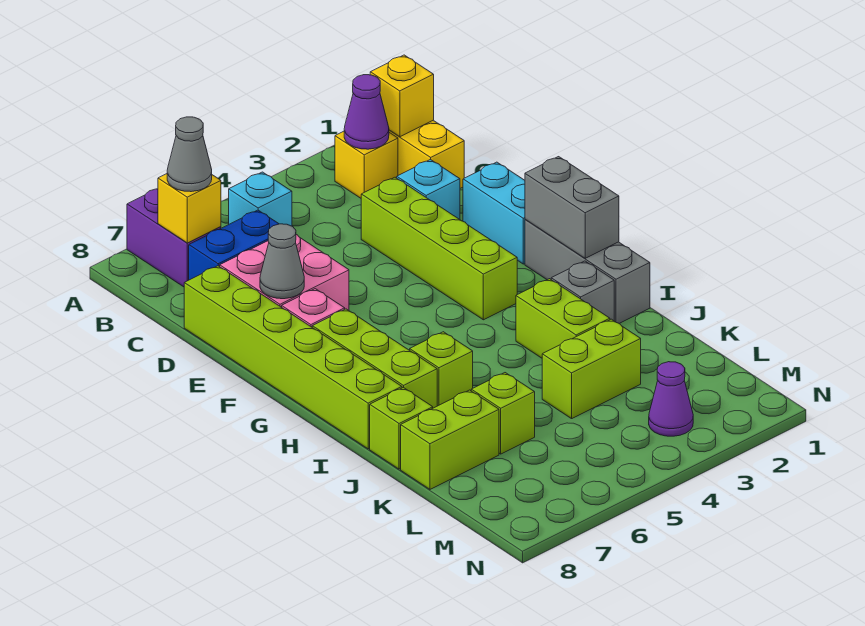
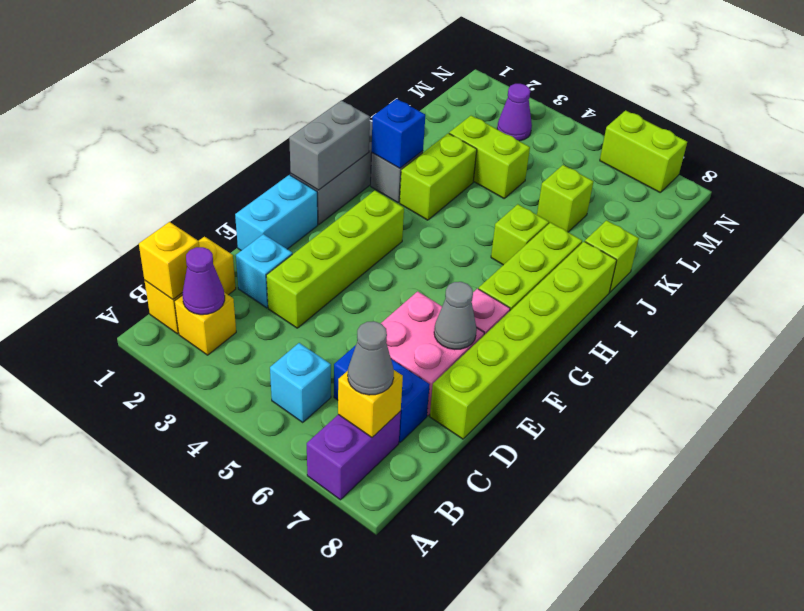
none -> blue brick I2 level 2
lime brick K7:K8 level 1 -> lime brick N6:N7 level 1

